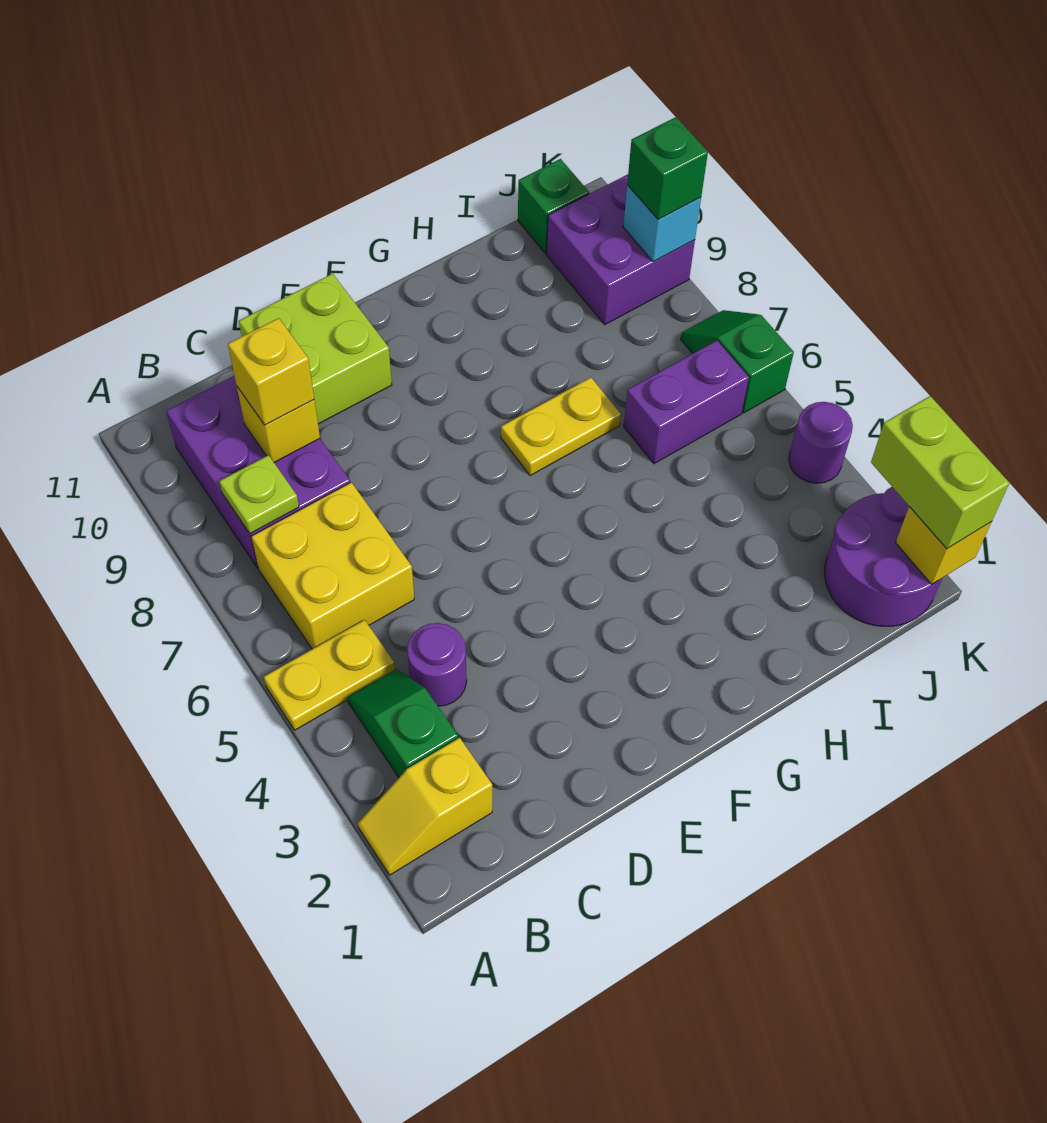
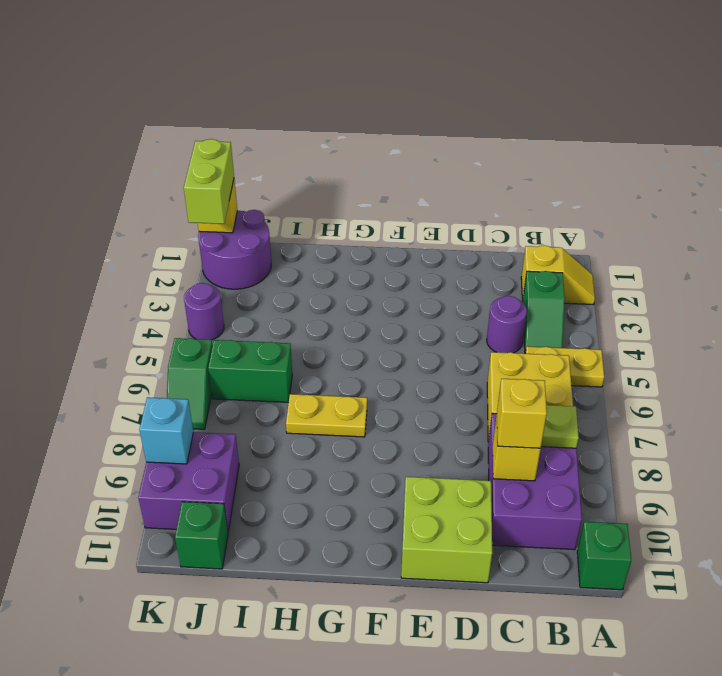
purple brick I6:J6 level 1 -> green brick I6:J6 level 1
green brick K9 level 3 -> green brick A11 level 1

